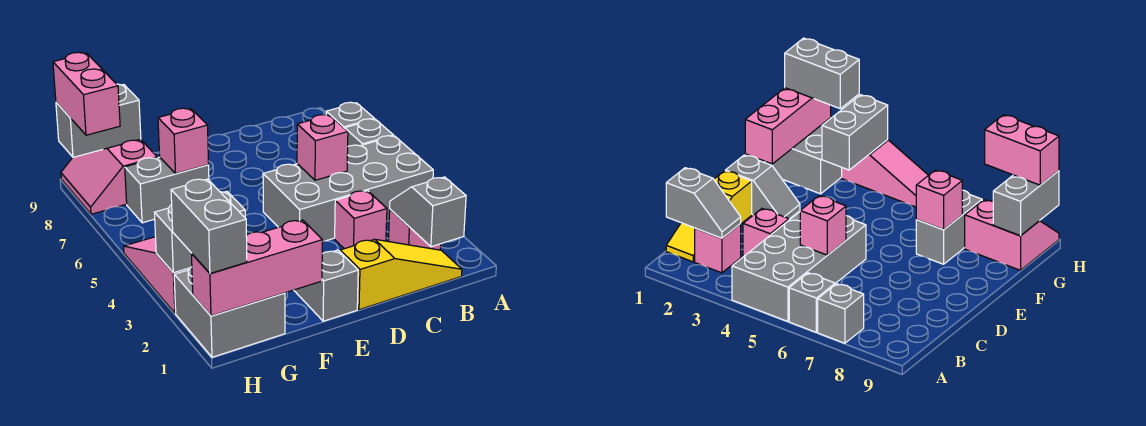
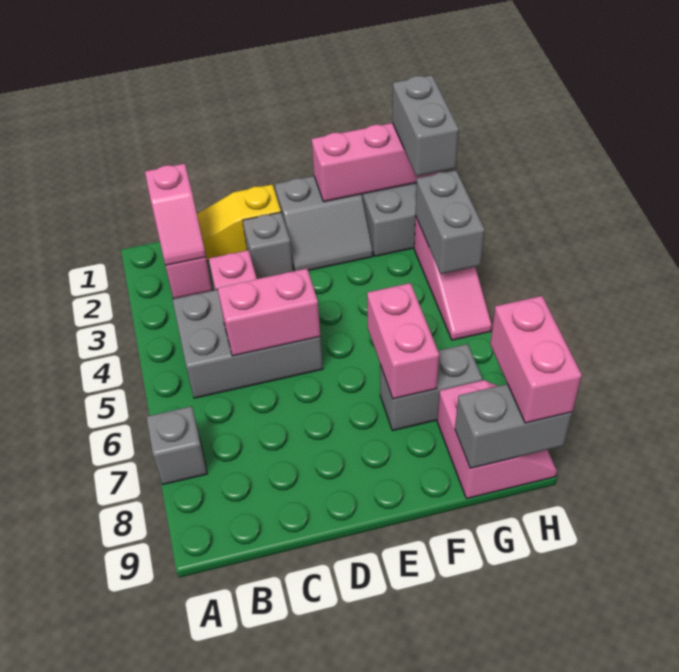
grey brick A4:D5 level 1 -> grey brick B4:D5 level 1
grey brick A6 level 1 -> grey brick D2 level 1
grey slope B1:B2 level 2 top 1 -> pink slope B1:B2 level 2 top 1
pink brick C5 level 2 -> pink brick C5:D5 level 2
grey slope E1:E2 level 1 top 1 -> grey slope E1:F2 level 1 top 1
pink brick F7 level 2 -> pink brick F6:F7 level 2
grey brick G3:H3 level 2 -> grey brick H3:H4 level 2

